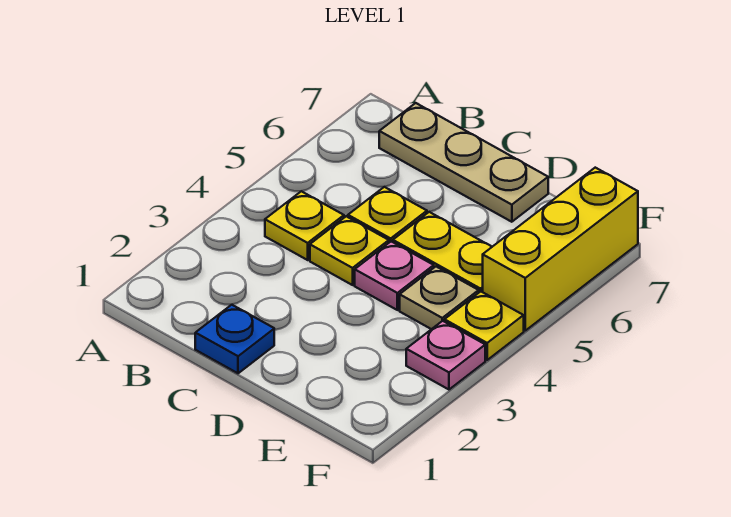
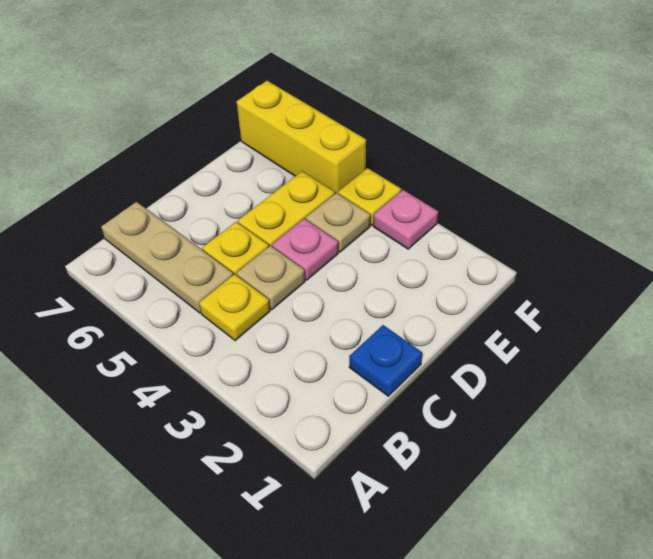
tan plate B7:D7 level 1 -> tan plate B5:B7 level 1
yellow plate C4 level 1 -> tan plate C4 level 1

